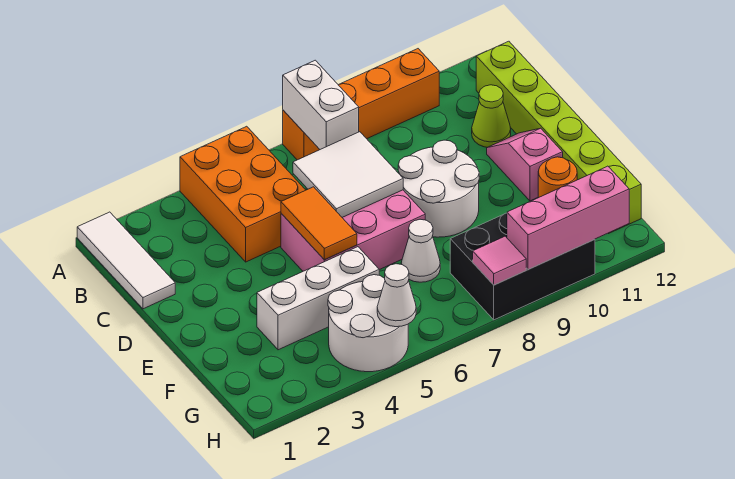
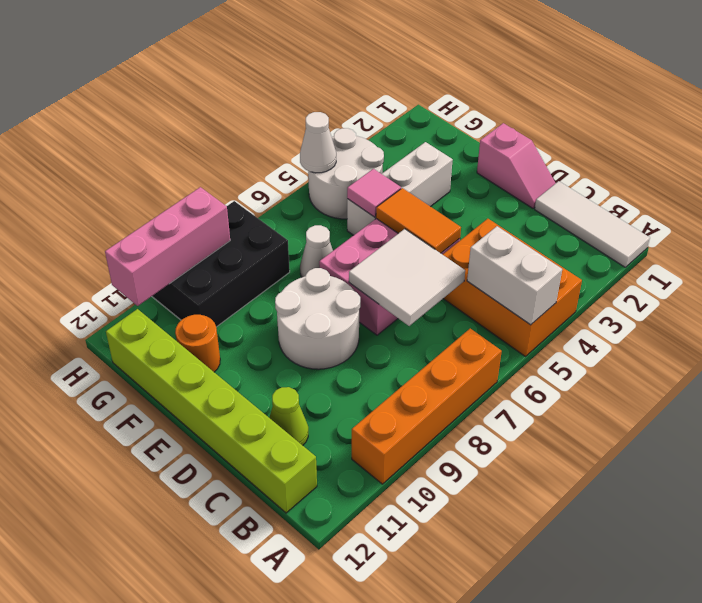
white brick A7:B7 level 2 -> white brick A5:B5 level 2
pink slope D11:E11 level 1 top E -> pink slope D1:E1 level 1 top E
pink tile H8 level 2 -> pink tile F5 level 2

